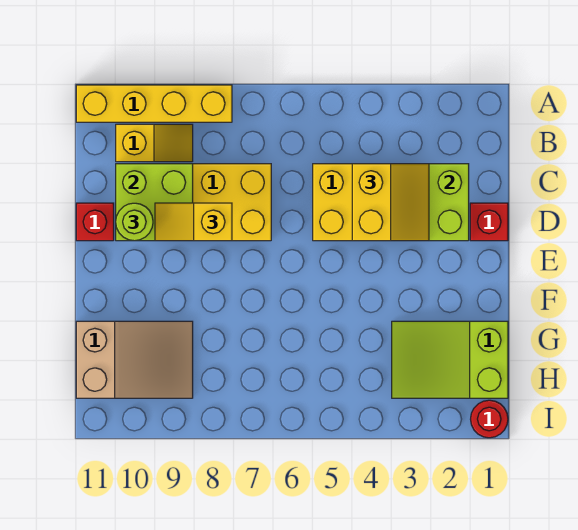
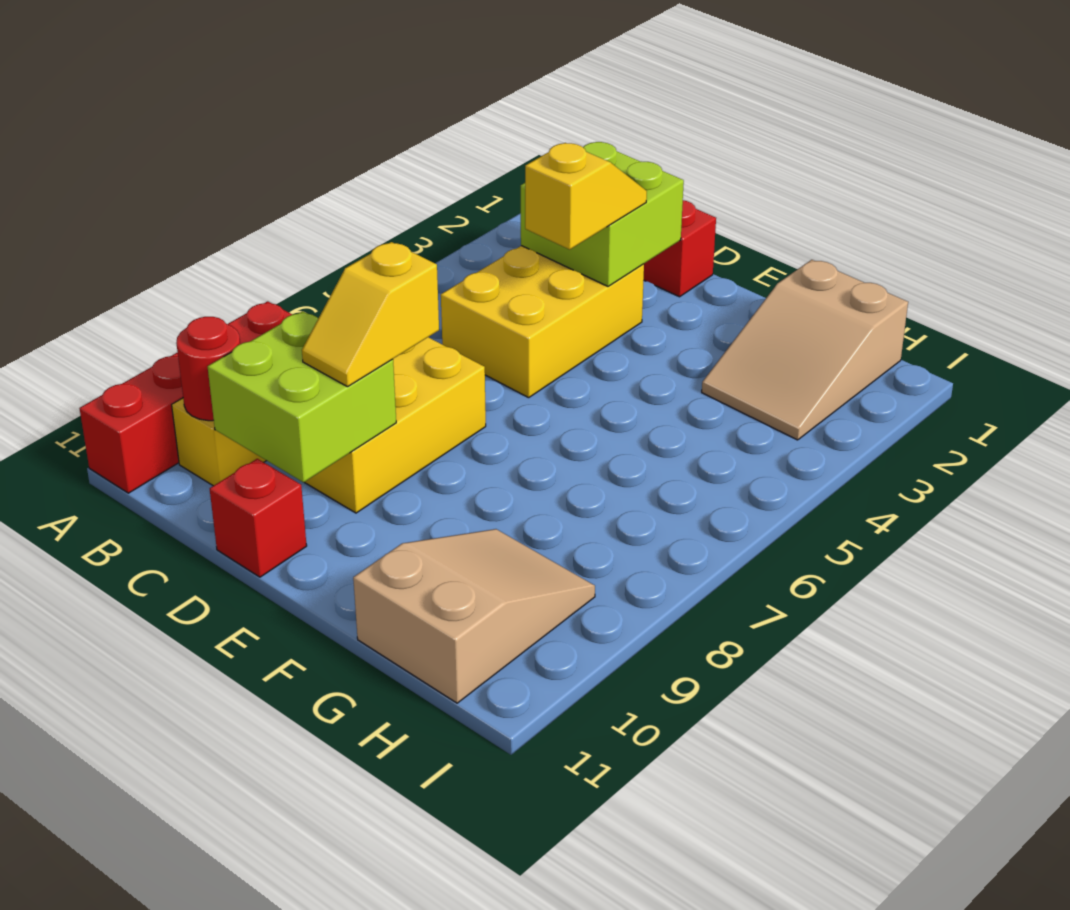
yellow brick A8:A11 level 1 -> red brick A8:A11 level 1
yellow slope C3:D4 level 3 top 4 -> yellow slope D3:D4 level 3 top 4
lime round brick D10 level 3 -> none
lime slope G1:H3 level 1 top 1 -> tan slope G1:H3 level 1 top 1
red round brick I1 level 1 -> red round brick B10 level 2

